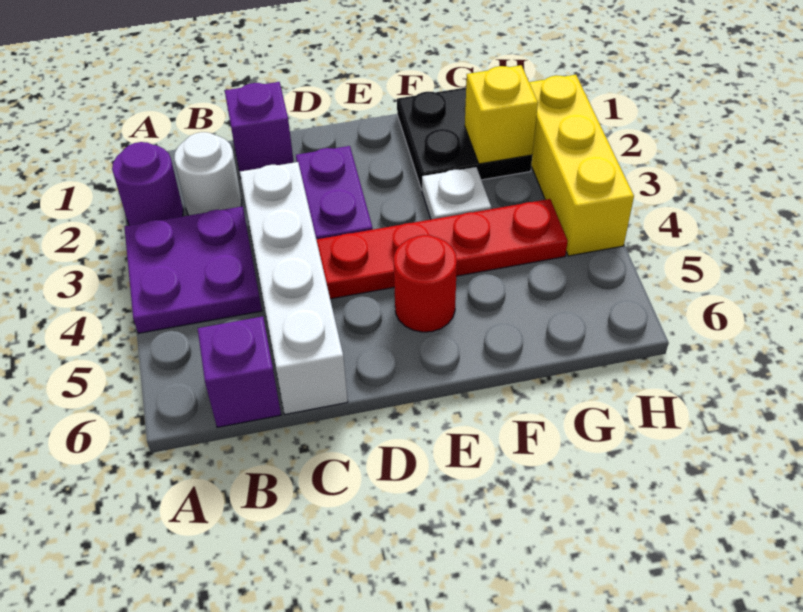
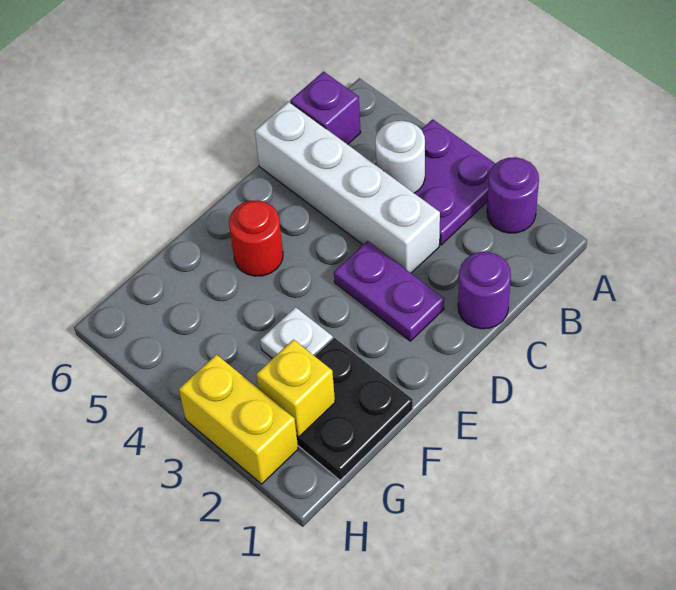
white round brick B2 level 1 -> white round brick B4 level 2
purple brick C1 level 1 -> purple round brick C1 level 1
red plate D4:G4 level 1 -> none
yellow brick H2:H4 level 1 -> yellow brick H2:H3 level 1

